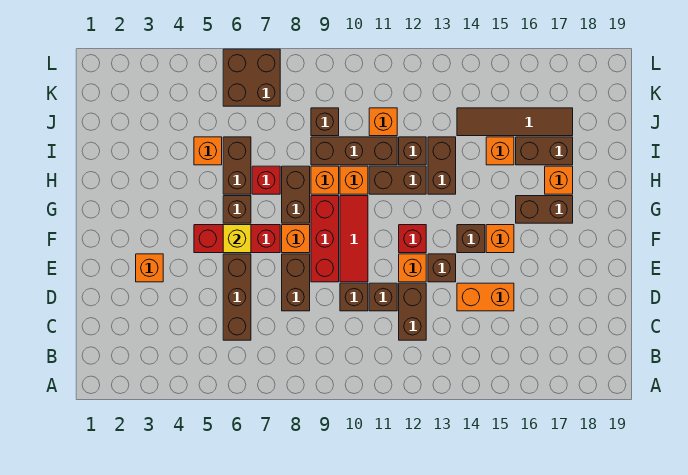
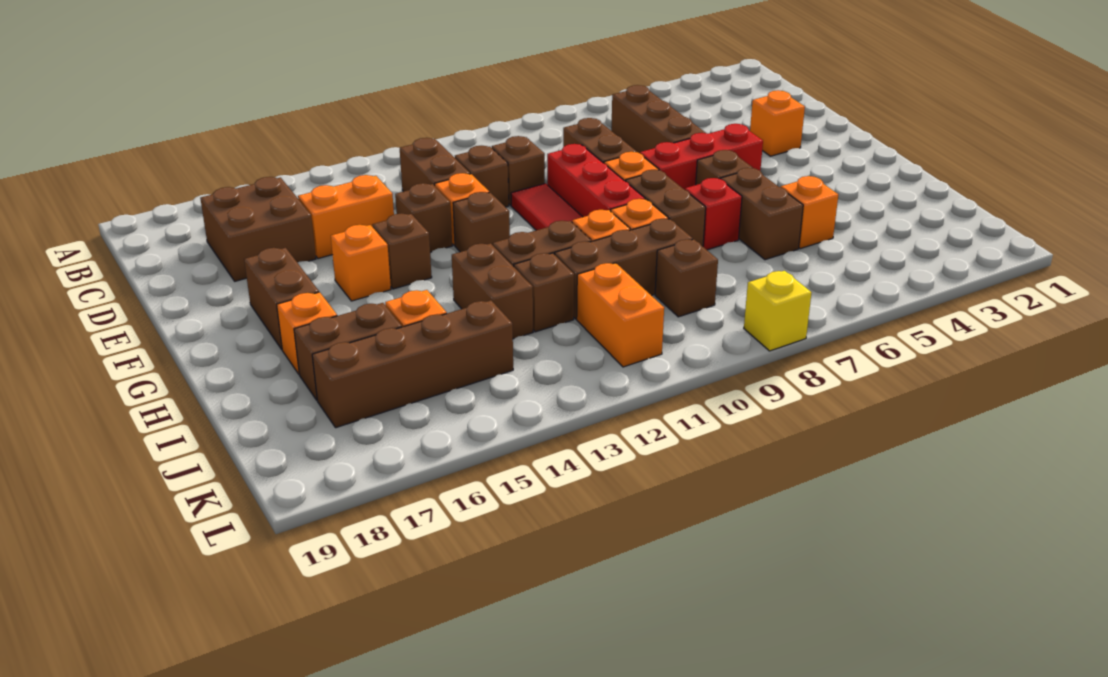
yellow brick F6 level 2 -> yellow brick L8 level 1
red brick F12 level 1 -> brown brick F12 level 1
brown brick G16:G17 level 1 -> brown brick F17:G17 level 1
orange brick J11 level 1 -> orange brick J11:K11 level 1
brown tile J14:J17 level 1 -> brown brick J14:J17 level 1
brown brick K6:L7 level 1 -> brown brick C16:D17 level 1

